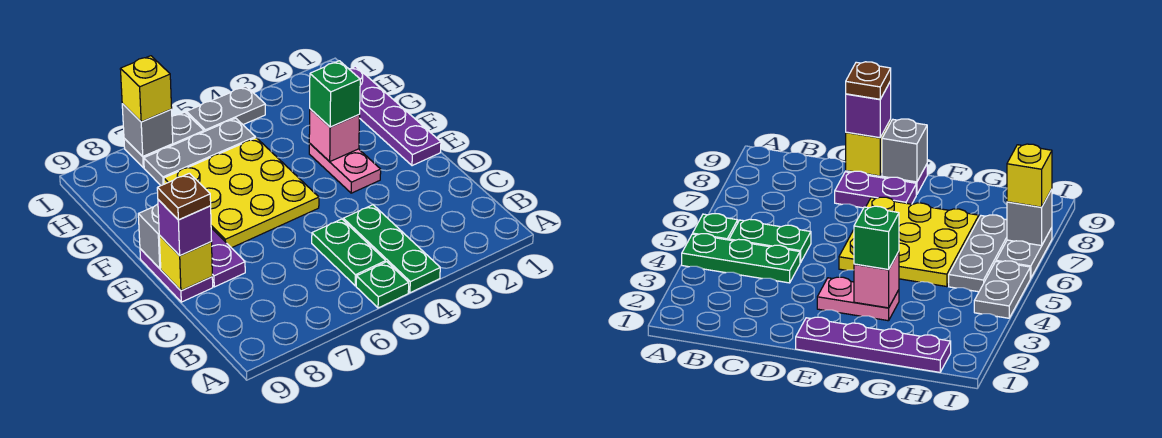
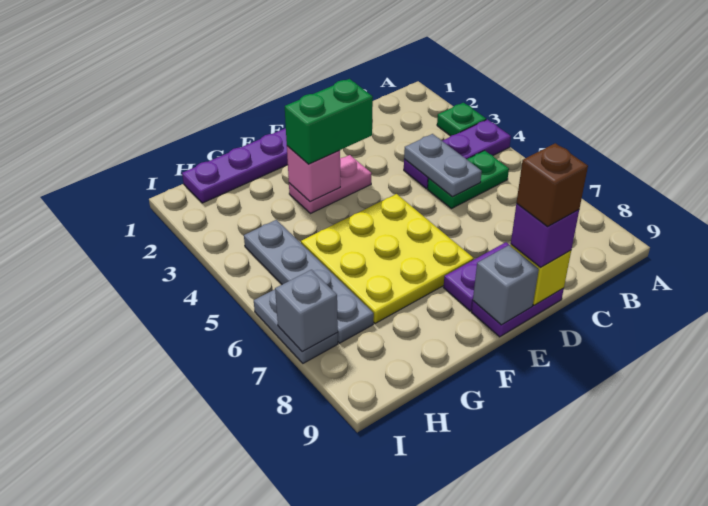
green plate A4:C4 level 1 -> purple plate A4:C4 level 1
green plate A5 level 1 -> green plate A3 level 1
brown plate D9 level 4 -> brown brick D9 level 4
green brick F3 level 3 -> green brick E3:F3 level 3
grey plate H5:H7 level 1 -> grey plate H4:H7 level 1
grey plate I4:I5 level 1 -> grey plate C4:C5 level 2
yellow brick I7 level 3 -> none

